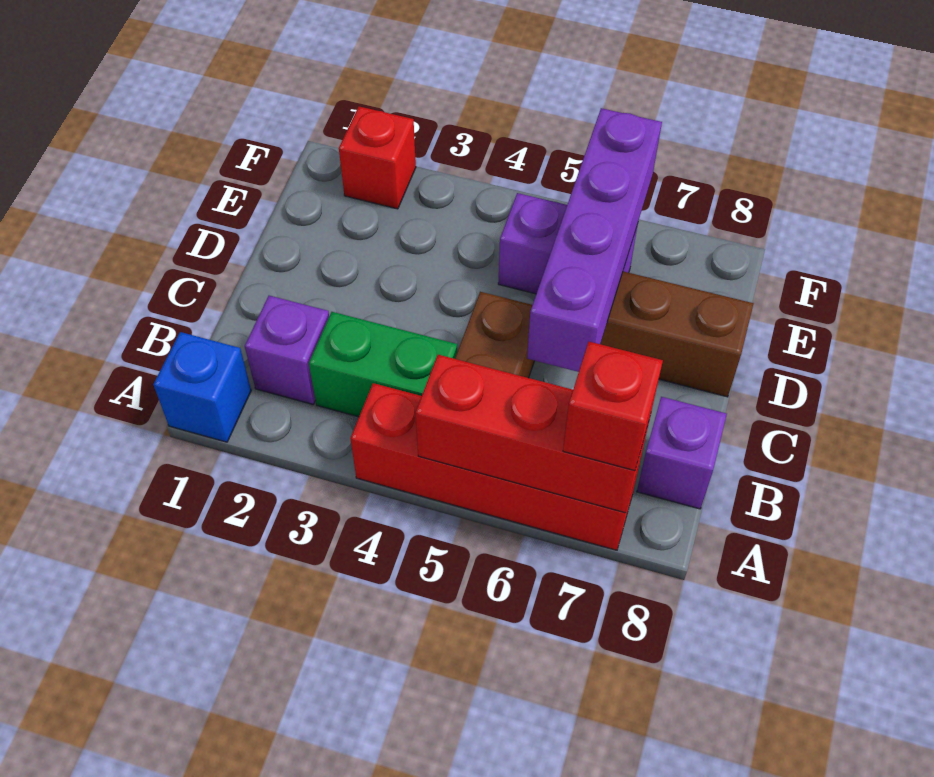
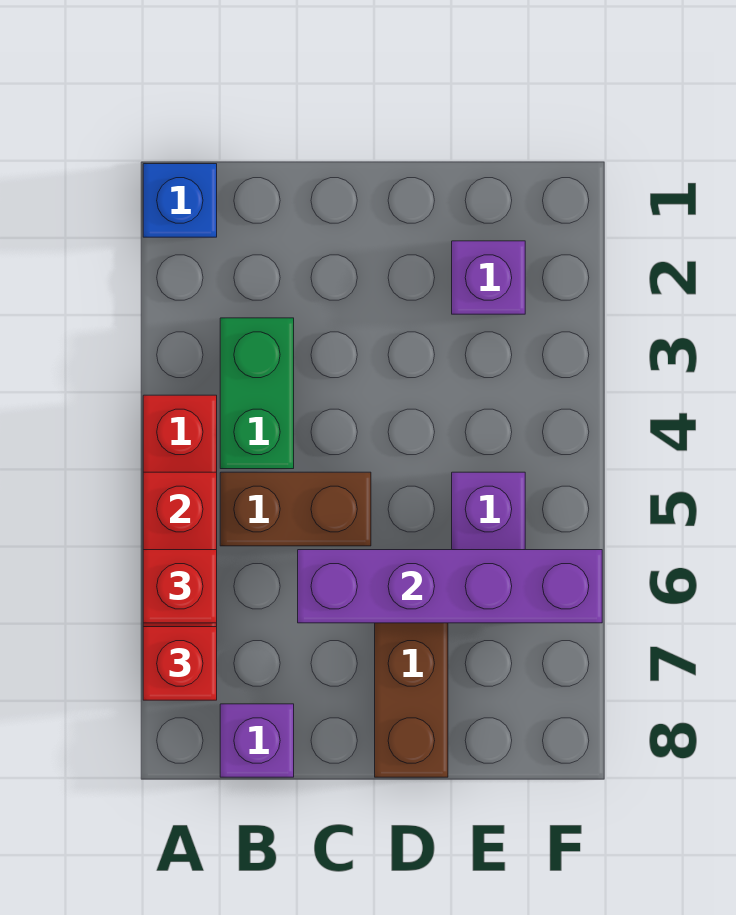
purple brick B2 level 1 -> purple brick E2 level 1
red brick F2 level 1 -> red brick A6 level 3

